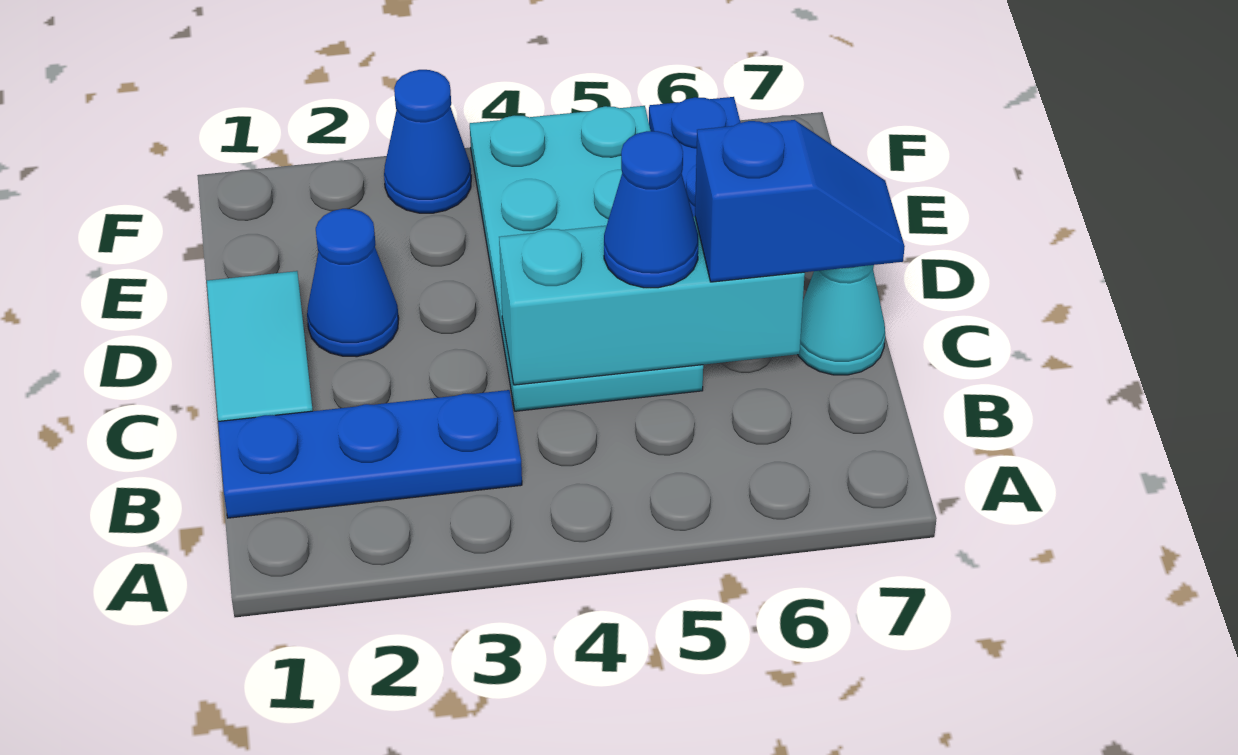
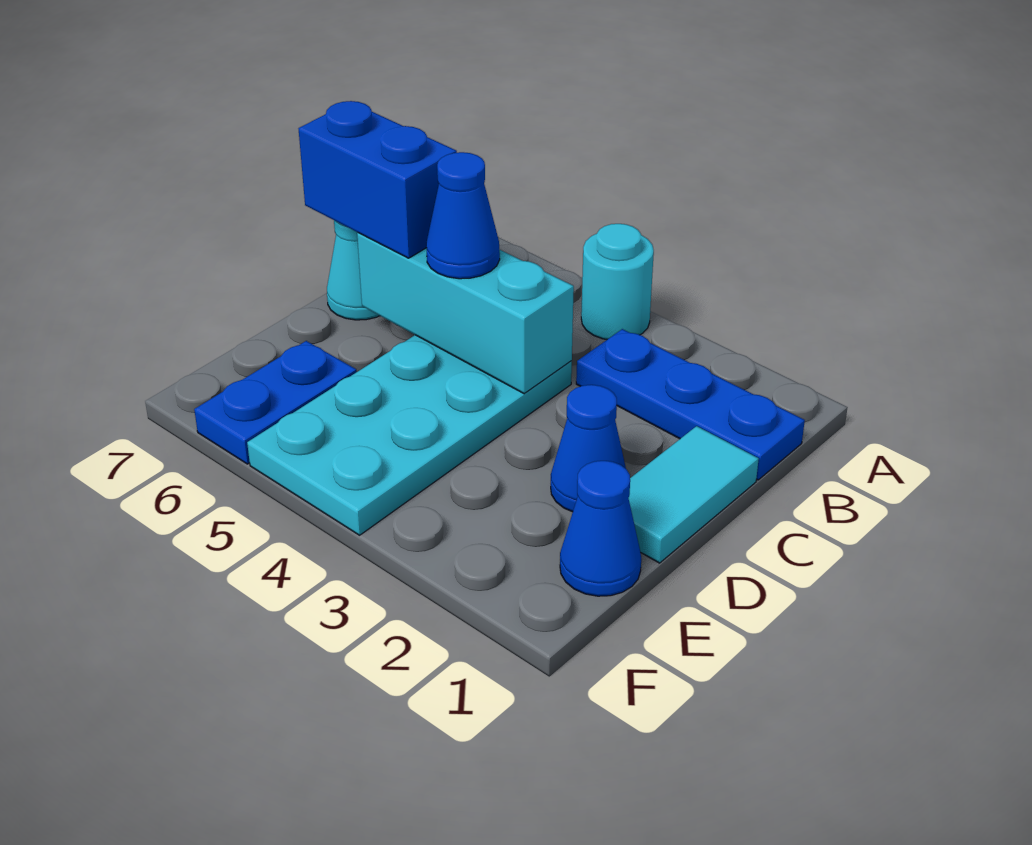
none -> cyan round brick A4 level 1
blue slope C6:C7 level 3 top 6 -> blue brick C6:C7 level 3
blue cone F3 level 1 -> blue cone E1 level 1

